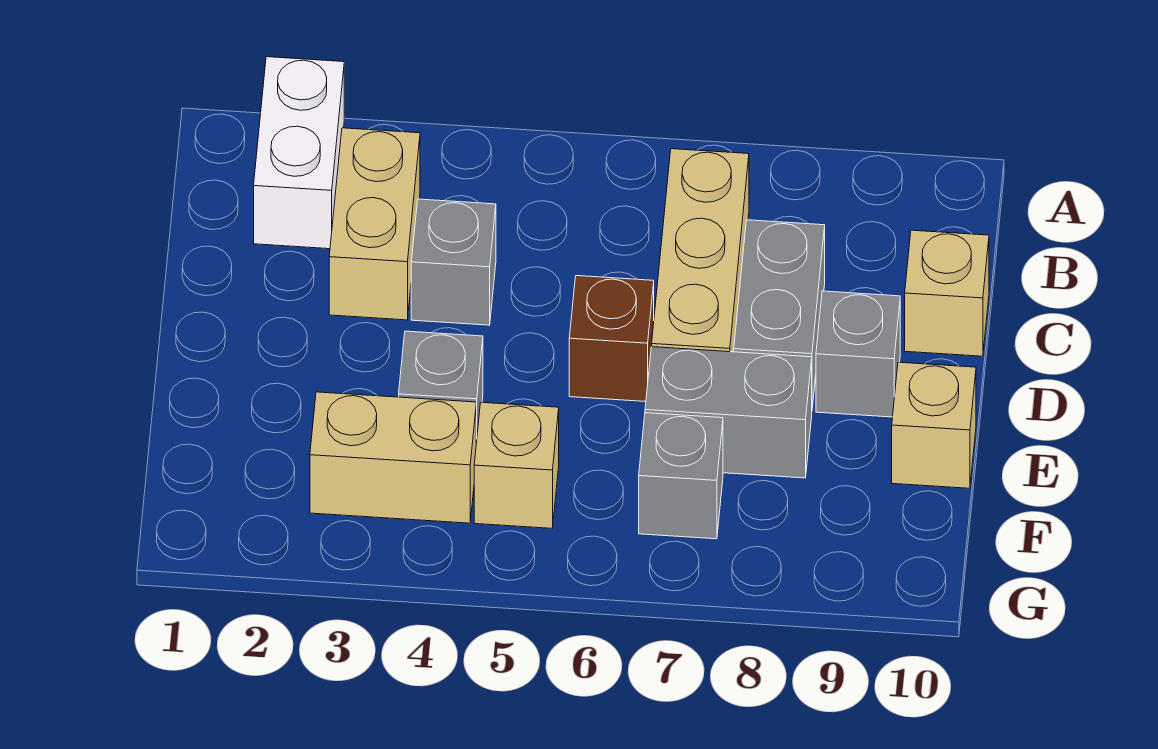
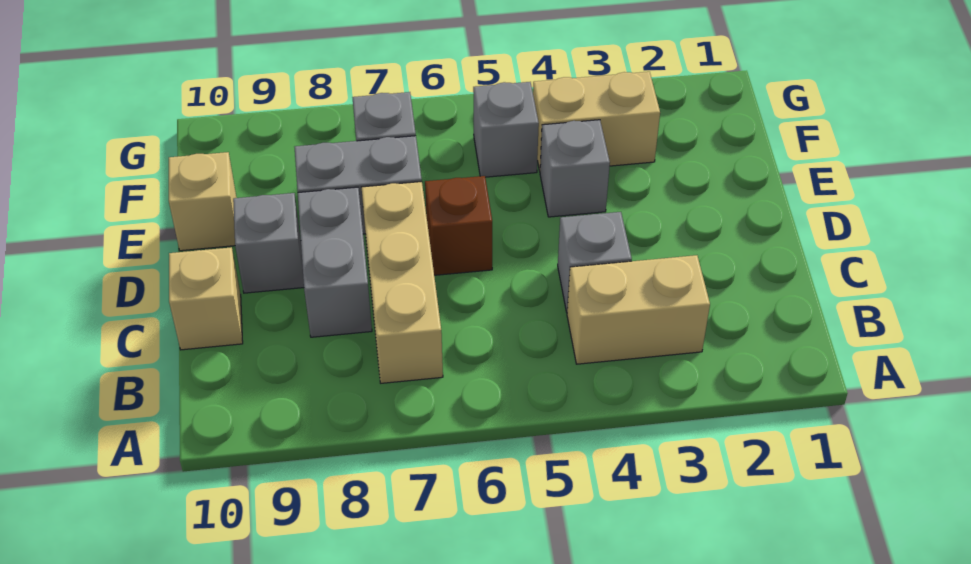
white brick A2:B2 level 1 -> none
tan brick B3:C3 level 1 -> tan brick B3:B4 level 1
tan brick F5 level 1 -> grey brick F5 level 1

